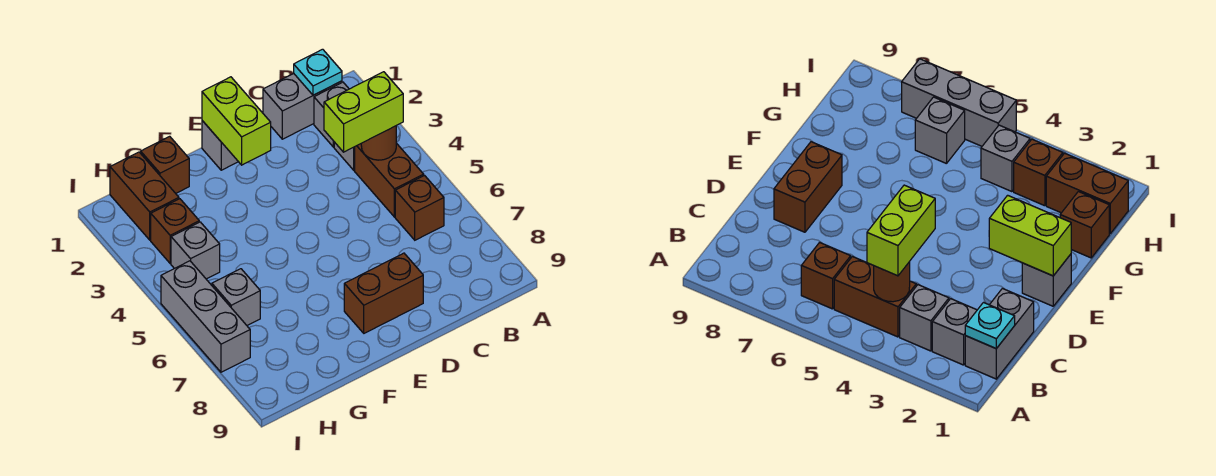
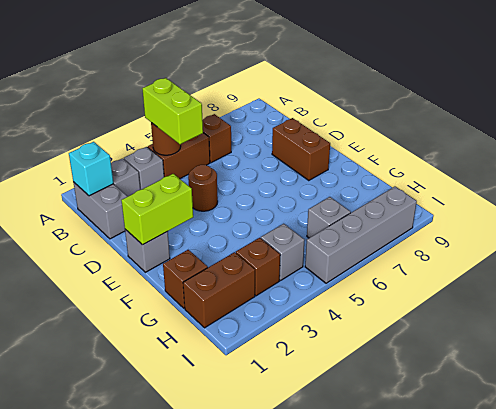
cyan plate B1 level 2 -> cyan brick B1 level 2
none -> brown round brick D4 level 1
grey brick I5:I7 level 1 -> grey brick I5:I8 level 1

